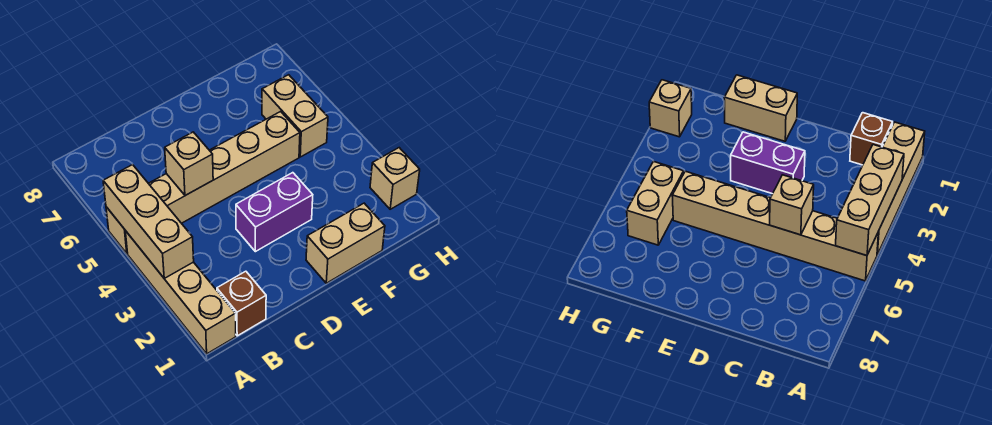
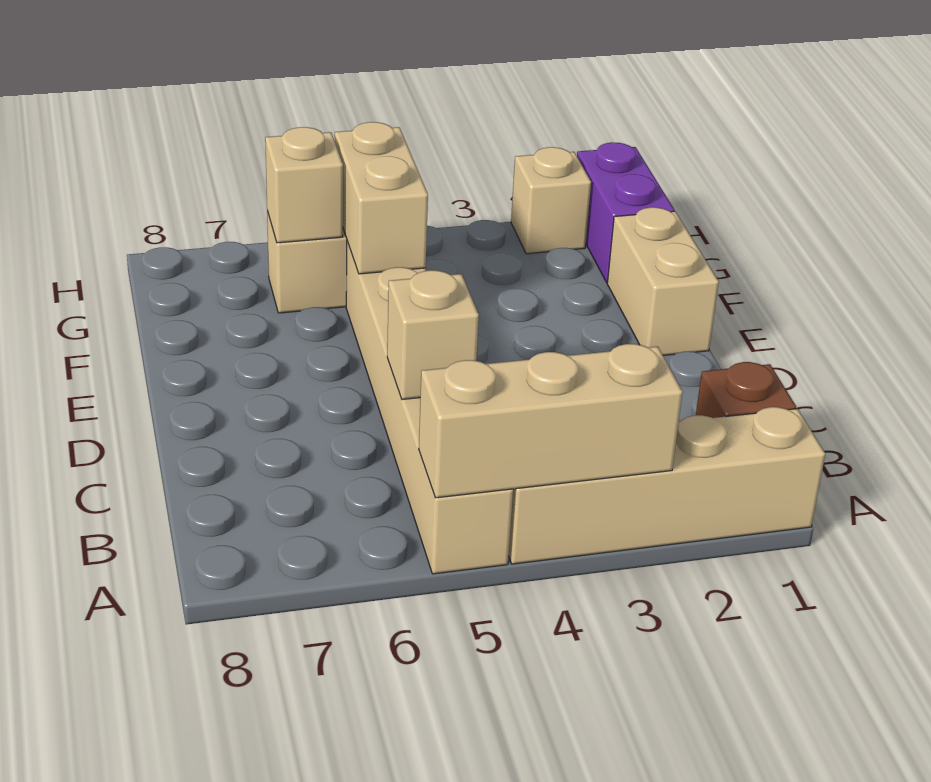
purple brick D3:E3 level 1 -> purple brick G1:H1 level 1
none -> tan brick F5:G5 level 2
none -> tan brick G6 level 2

